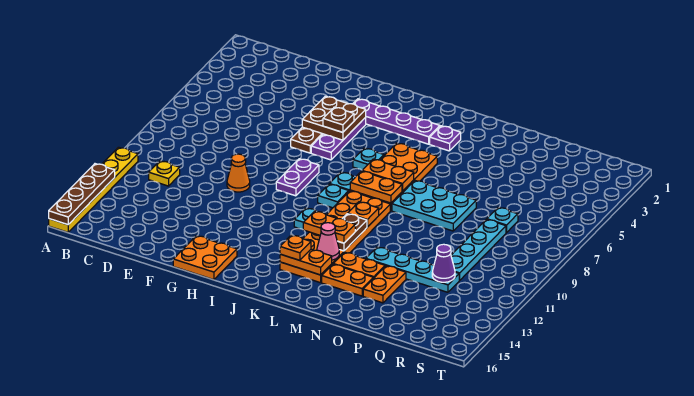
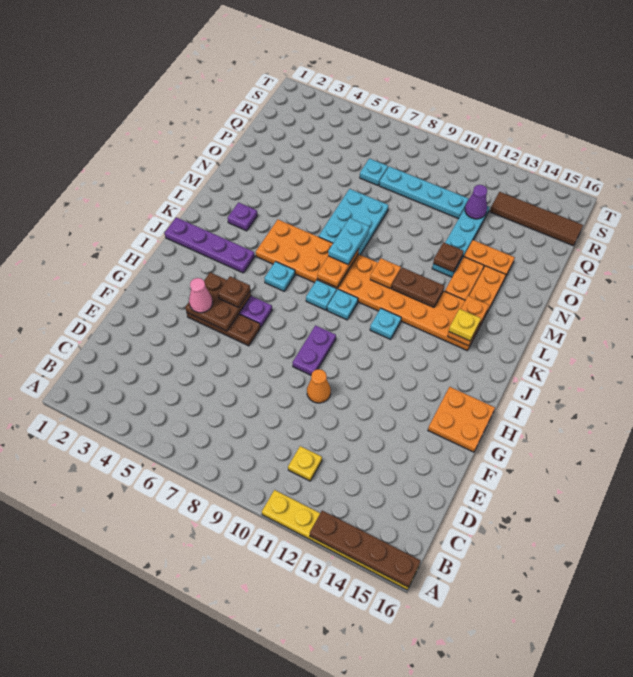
purple plate H3:K3 level 1 -> purple plate J1:J4 level 1
purple plate H8:H9 level 1 -> purple plate G9:H9 level 1
orange plate K7:L7 level 2 -> none
orange plate K12:L12 level 3 -> none
orange plate K14 level 3 -> yellow plate K14 level 3
none -> cyan plate L8:M8 level 3
pink cone L13 level 2 -> pink cone G4 level 3
none -> brown plate N12 level 2
none -> brown tile R13:R16 level 1

